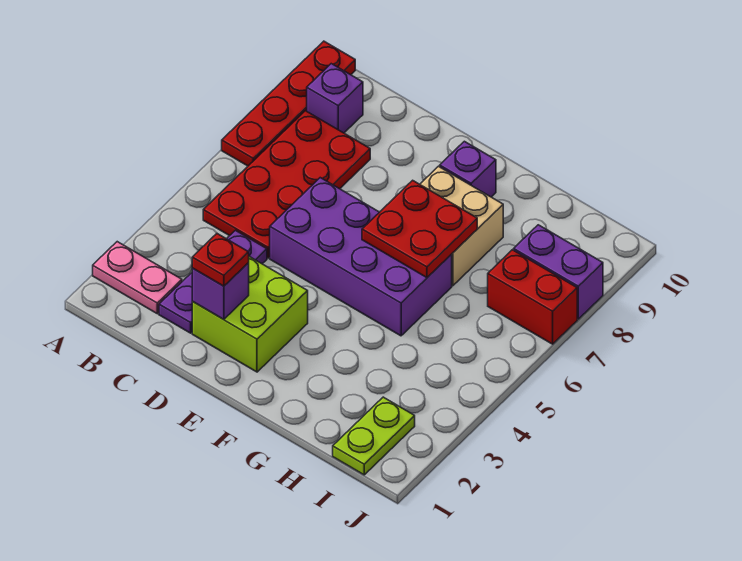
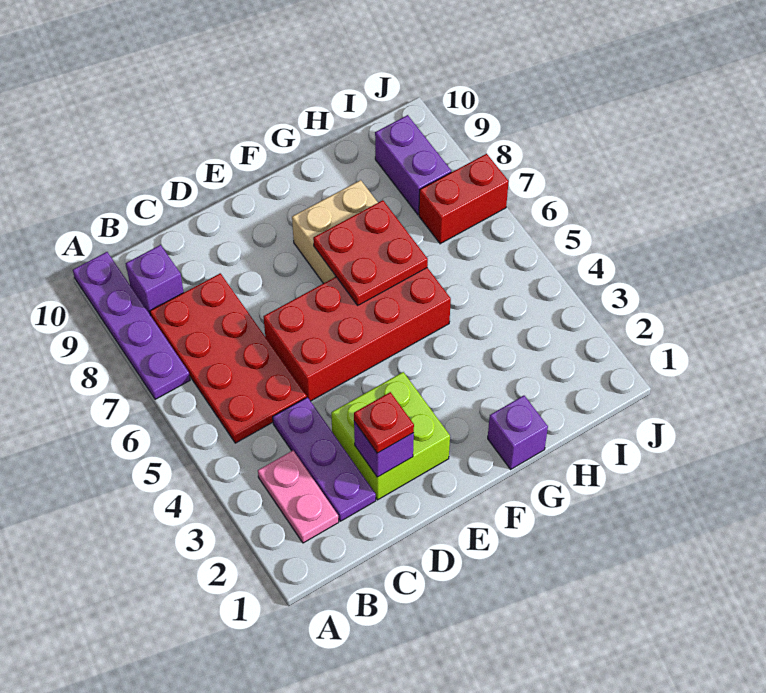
pink plate A2:B2 level 1 -> pink plate B2:B3 level 1
red plate A7:A10 level 1 -> purple plate A7:A10 level 1
purple brick D5:G6 level 1 -> red brick D5:G6 level 1
purple brick F9 level 1 -> purple brick G1 level 1
lime plate I1:I2 level 1 -> none
purple brick I8:J8 level 1 -> purple brick I8:I9 level 1

